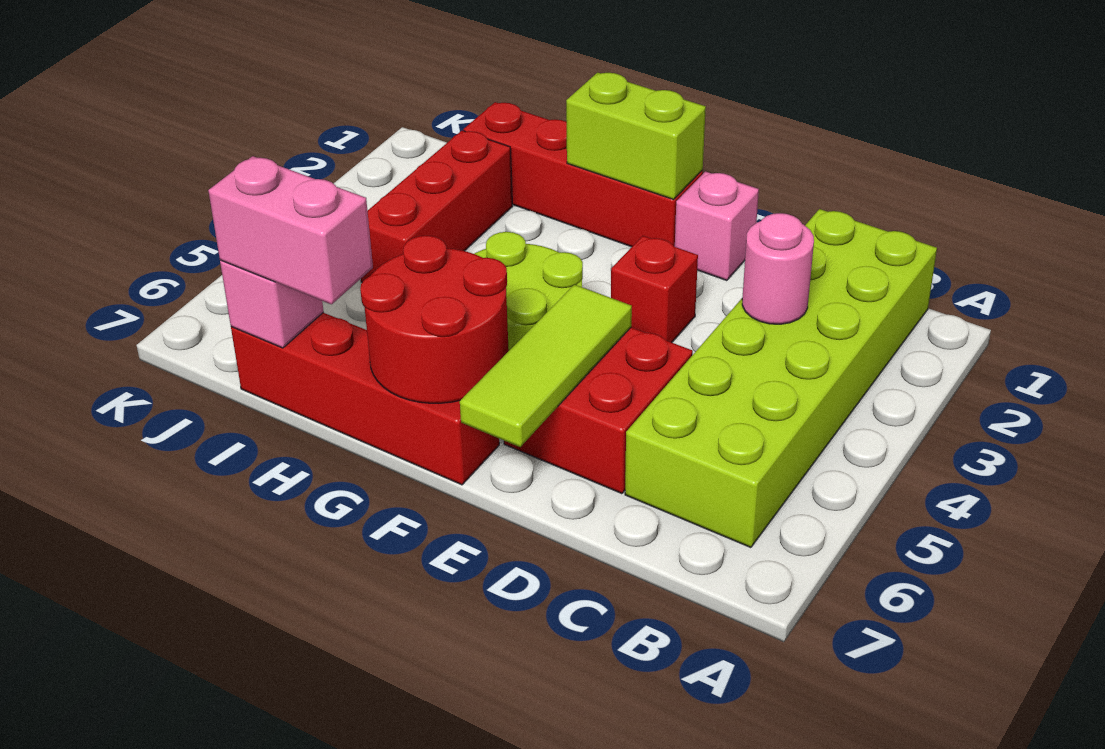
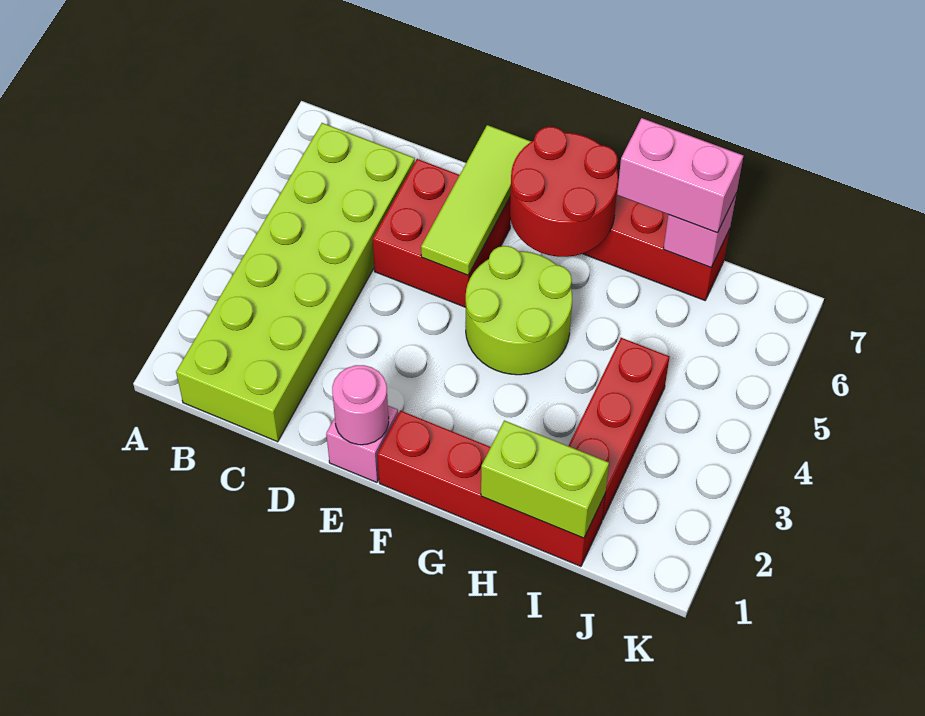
pink round brick C3 level 2 -> pink round brick E1 level 2
red brick E3 level 1 -> none
lime brick F1:G1 level 2 -> lime brick H1:I1 level 2

